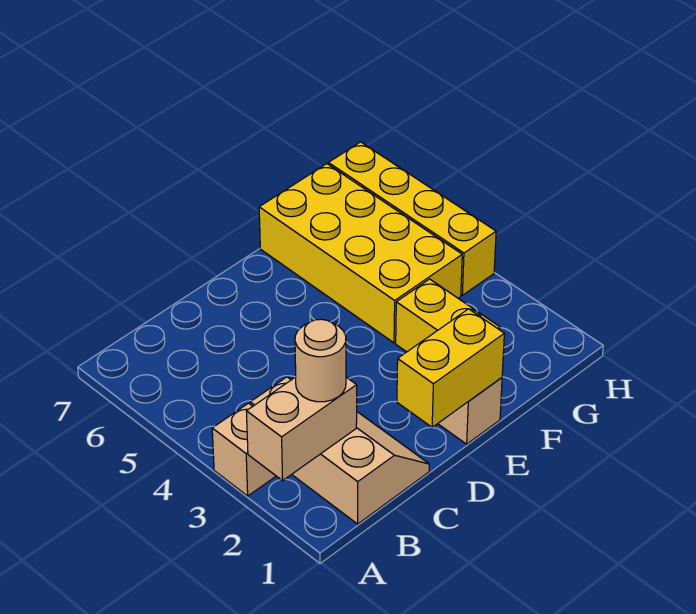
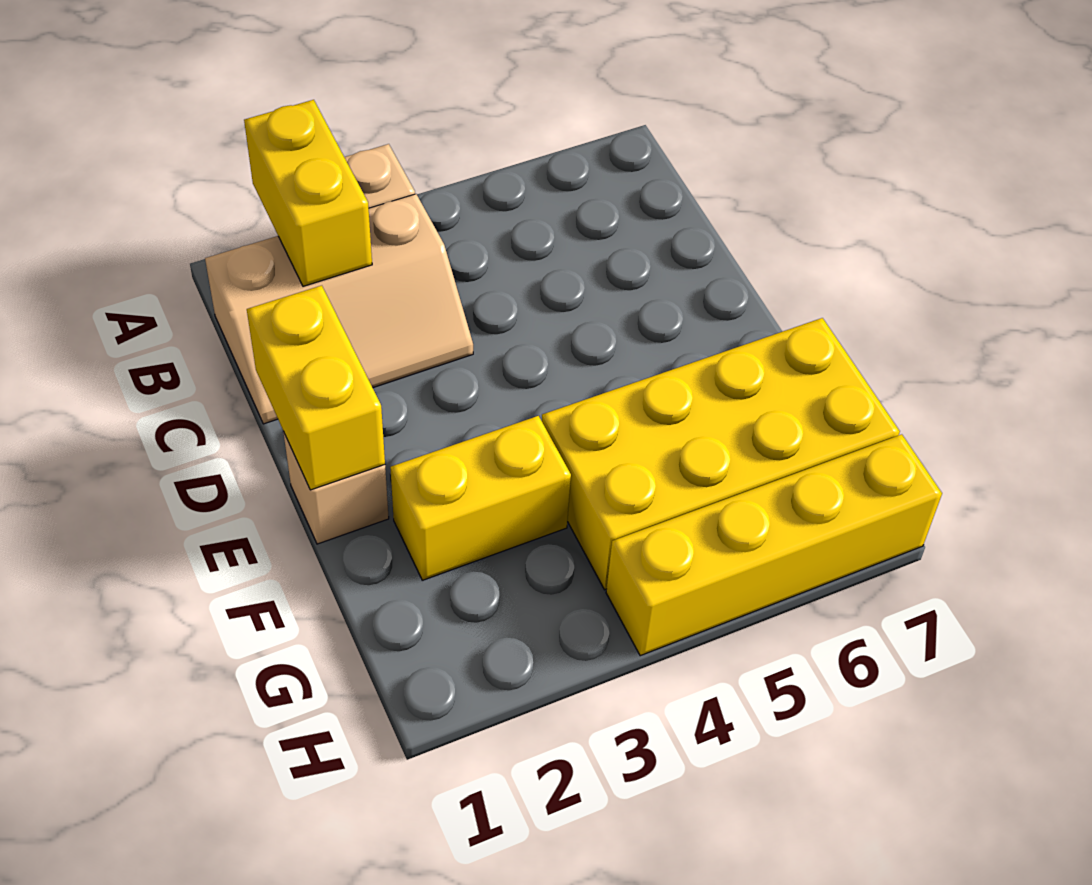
tan brick A2:B2 level 2 -> yellow brick A2:B2 level 2
tan round brick B2 level 3 -> none

